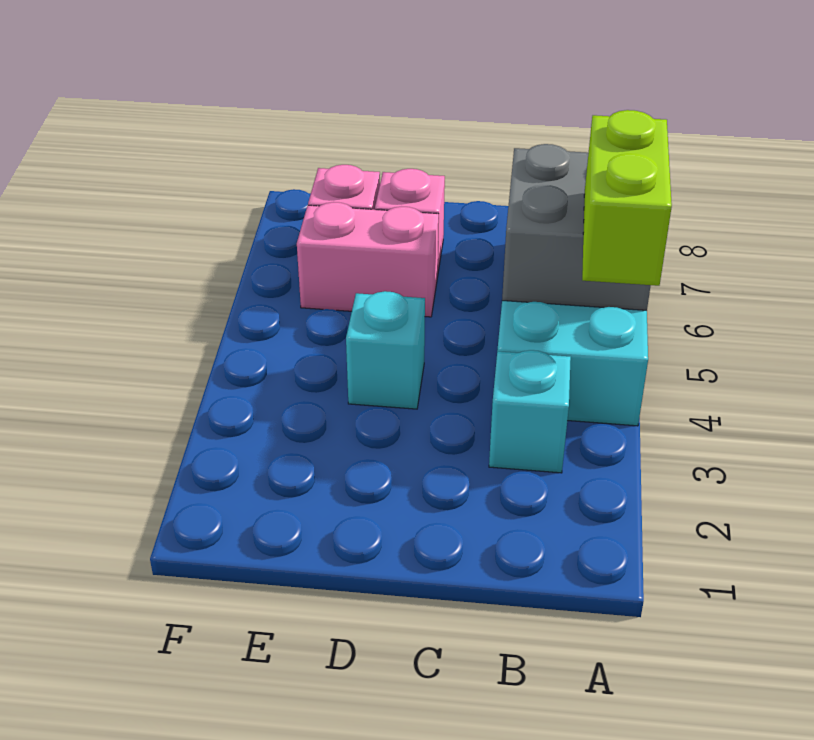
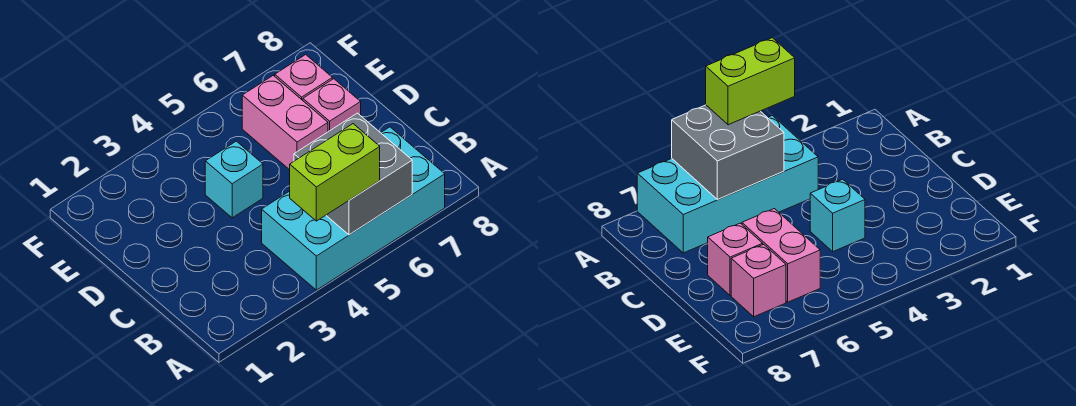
cyan brick B3 level 1 -> none

